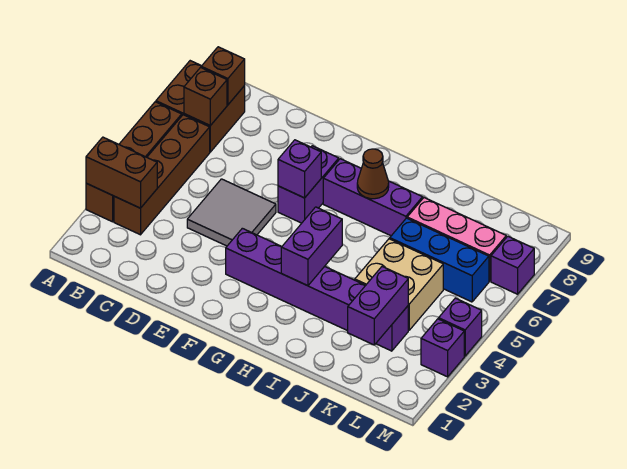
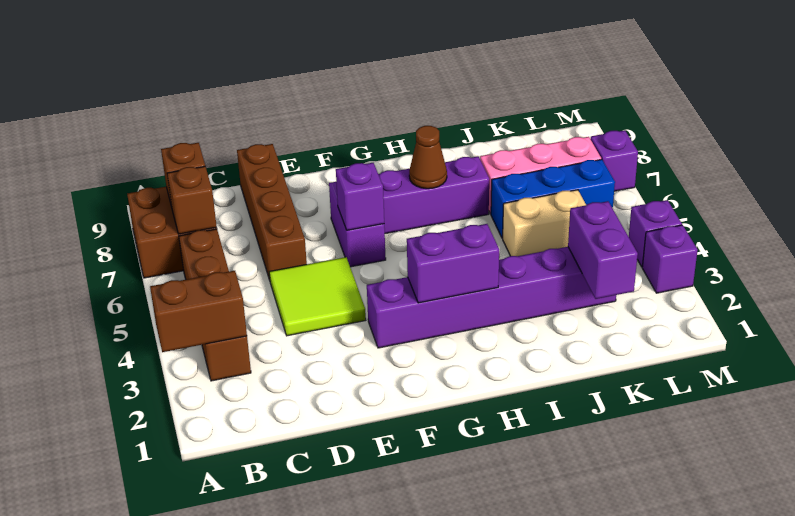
brown brick A3:A6 level 1 -> brown brick D6:D9 level 1
grey tile D4:E5 level 1 -> lime tile D4:E5 level 1
purple brick H3:H4 level 2 -> purple brick G3:H3 level 2
tan brick J4:K5 level 1 -> tan brick J5:K5 level 1

